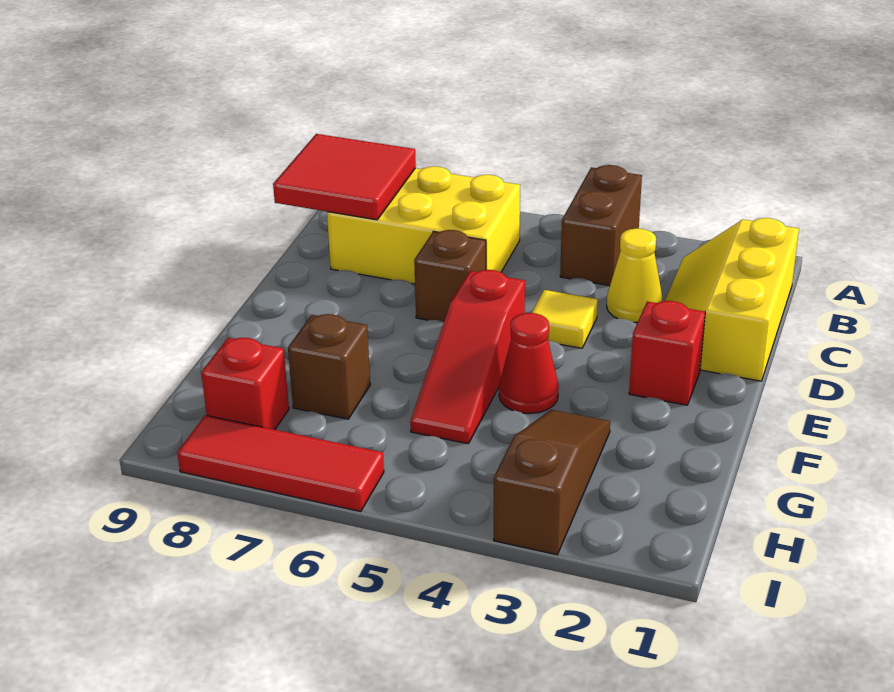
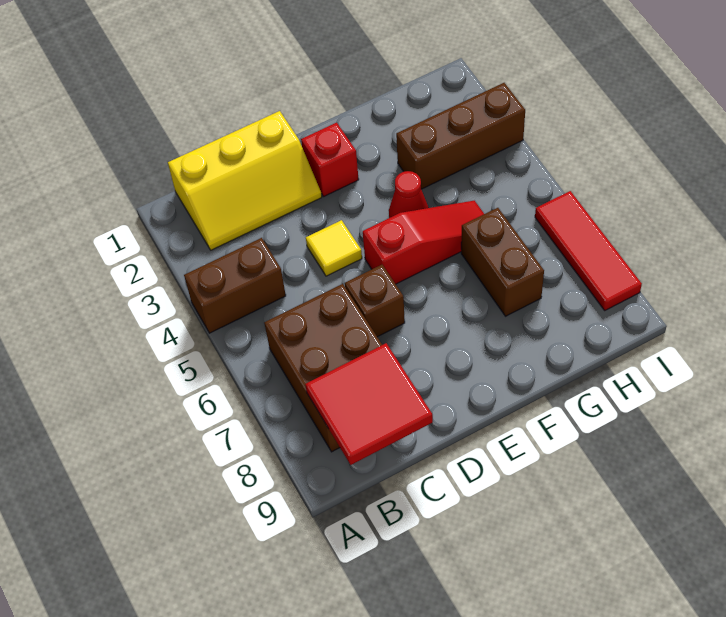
yellow brick B6:C8 level 1 -> brown brick B6:C8 level 1
yellow cone C3 level 1 -> none
brown slope G3:I3 level 1 top I -> brown brick G3:I3 level 1
brown brick G7 level 1 -> brown brick G6:G7 level 1
red brick H8 level 1 -> none

